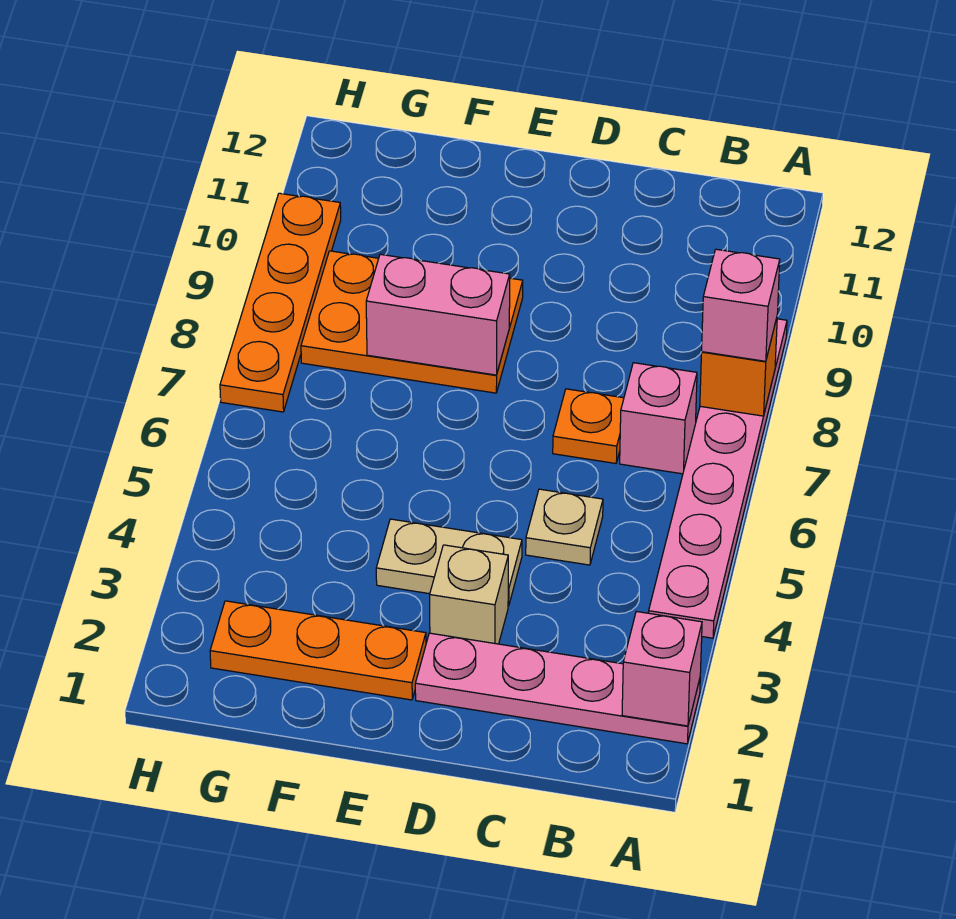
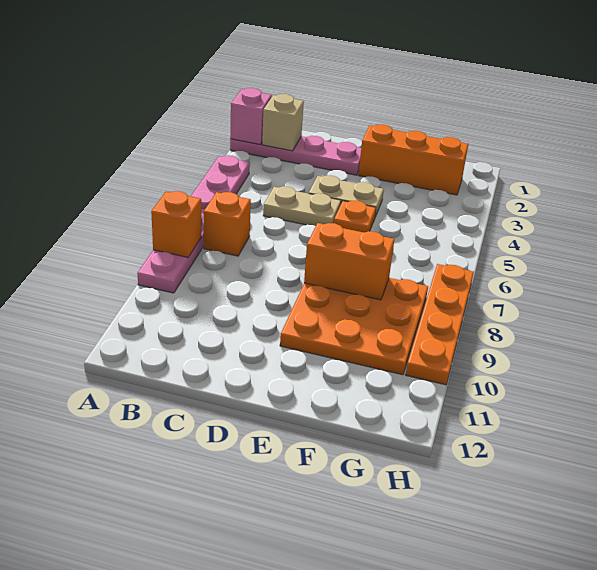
pink brick A8 level 3 -> none
pink brick B7 level 1 -> orange brick B7 level 1
tan plate C5 level 1 -> tan plate C5:D5 level 1
orange plate C7 level 1 -> orange plate E5 level 1
tan brick D3 level 1 -> tan brick B2 level 2
orange plate E2:G2 level 1 -> orange brick E2:G2 level 1
orange plate E8:G9 level 1 -> orange plate E8:G10 level 1
pink brick E8:F8 level 2 -> orange brick E8:F8 level 2

